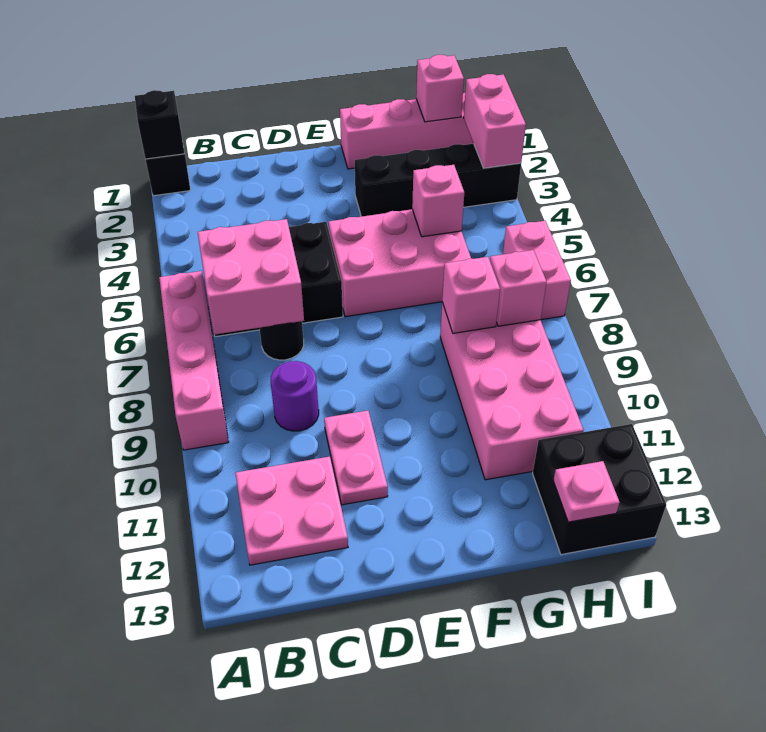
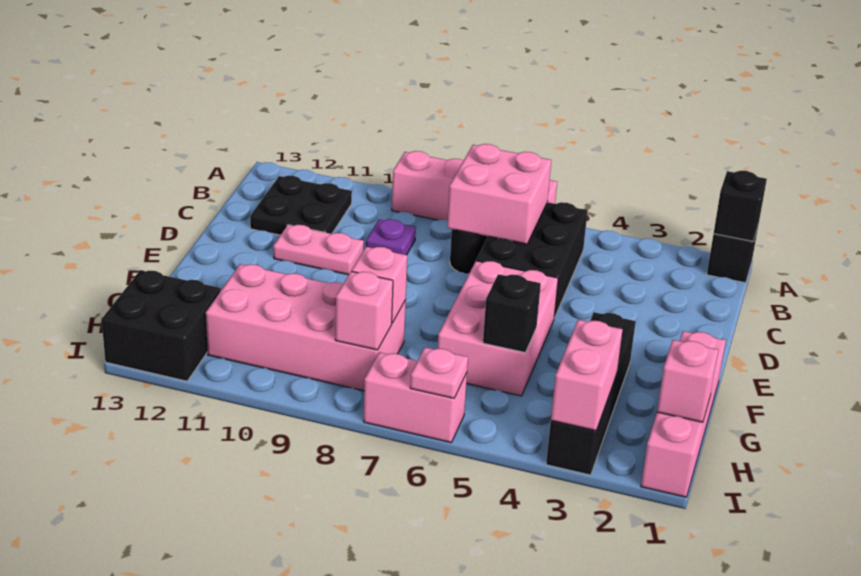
pink plate B11:C12 level 1 -> black plate B11:C12 level 1
purple round brick C9 level 1 -> purple plate C9 level 1
pink brick G5 level 2 -> black brick G5 level 2
pink plate H13 level 2 -> pink plate I6 level 2
pink brick I2:I3 level 2 -> pink brick H3:I3 level 2

